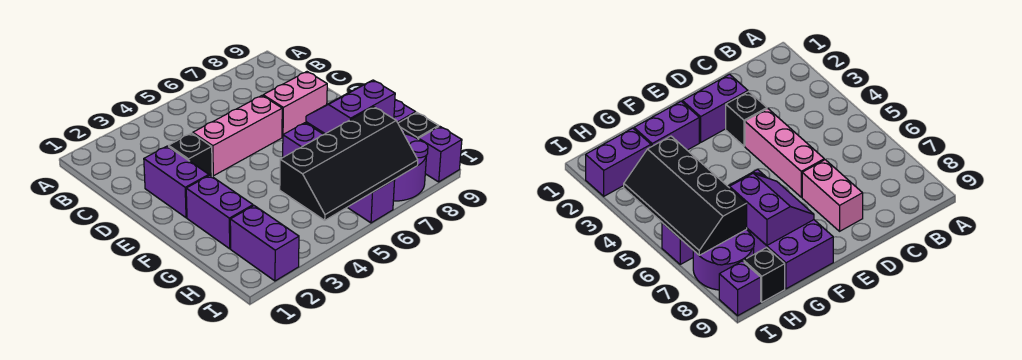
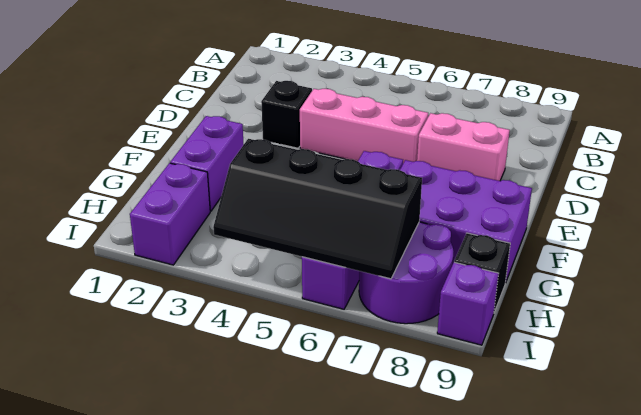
purple brick D2:E2 level 1 -> none
purple slope F7:G8 level 2 top G -> none

